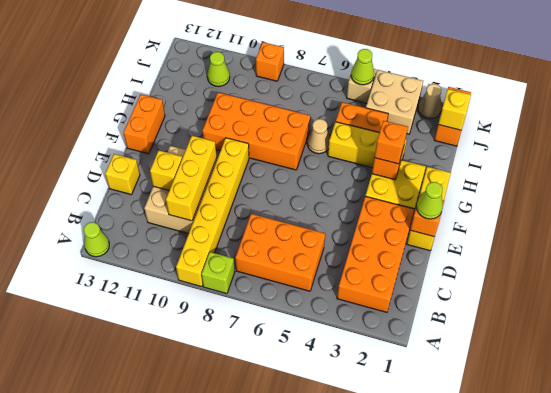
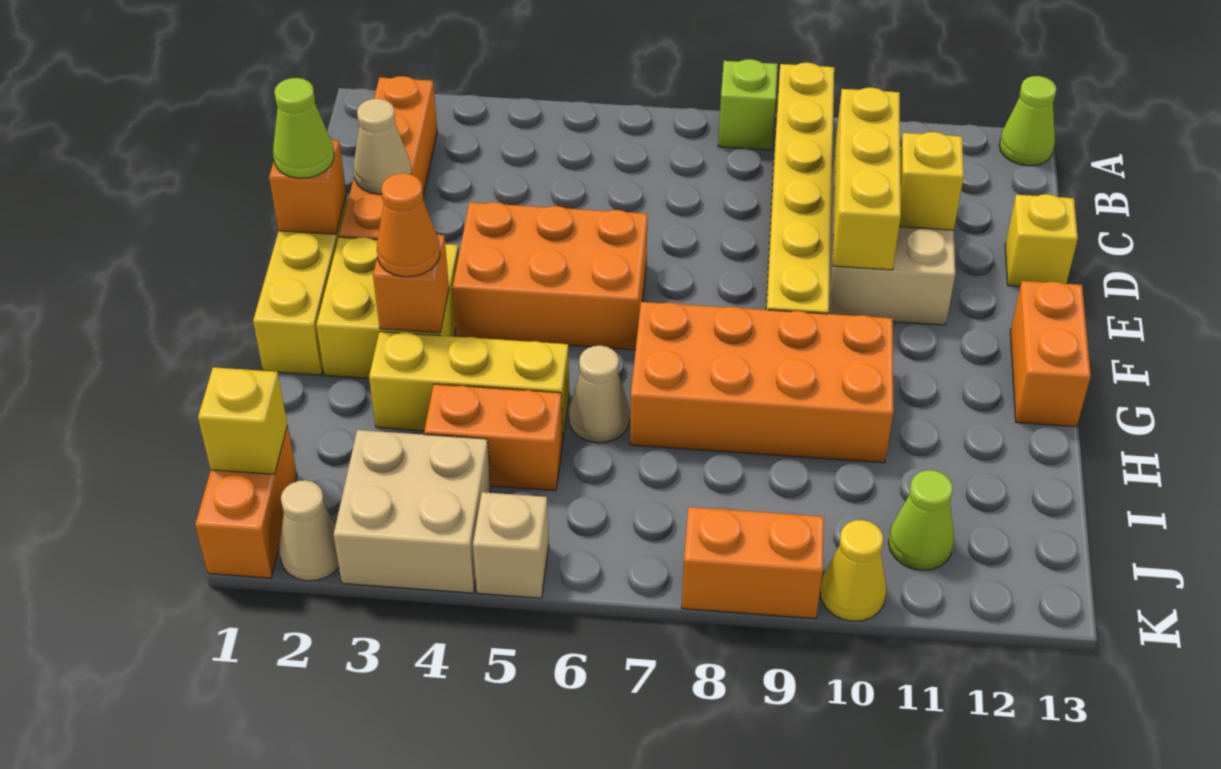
orange brick B2:E3 level 1 -> orange brick B2:E2 level 1
orange brick B5:C7 level 1 -> orange brick E4:F6 level 1
none -> tan cone D2 level 2
orange brick G3 level 3 -> orange cone G3 level 3
lime cone K5 level 2 -> none
orange brick K9 level 1 -> orange brick K8:K9 level 1
none -> yellow cone K10 level 1

